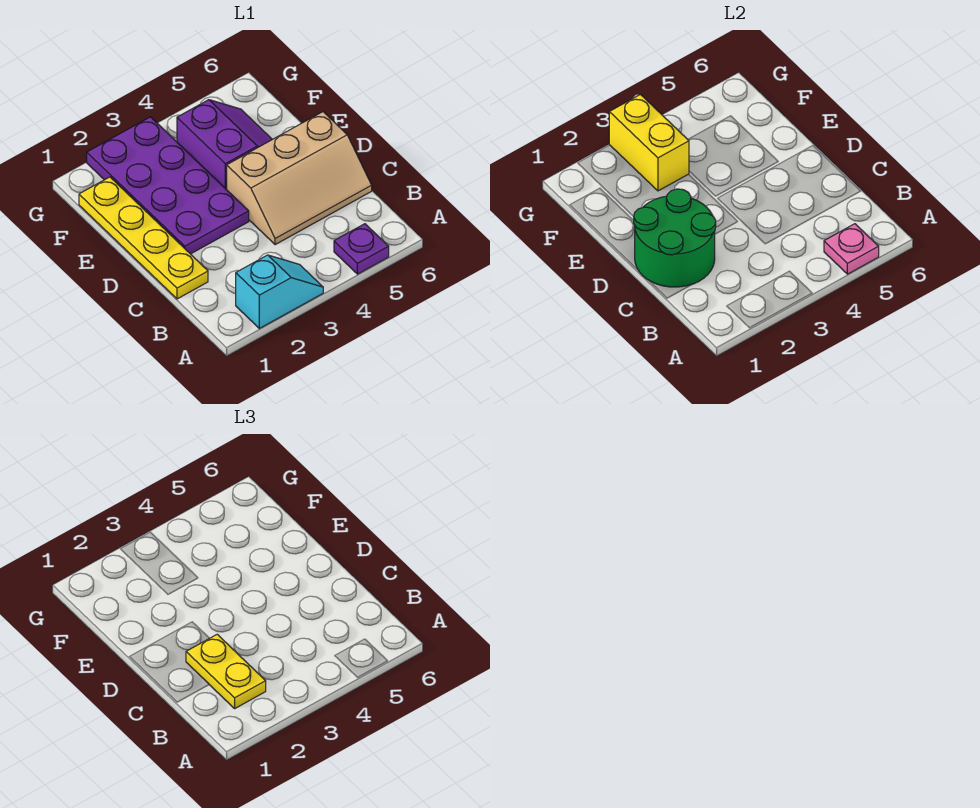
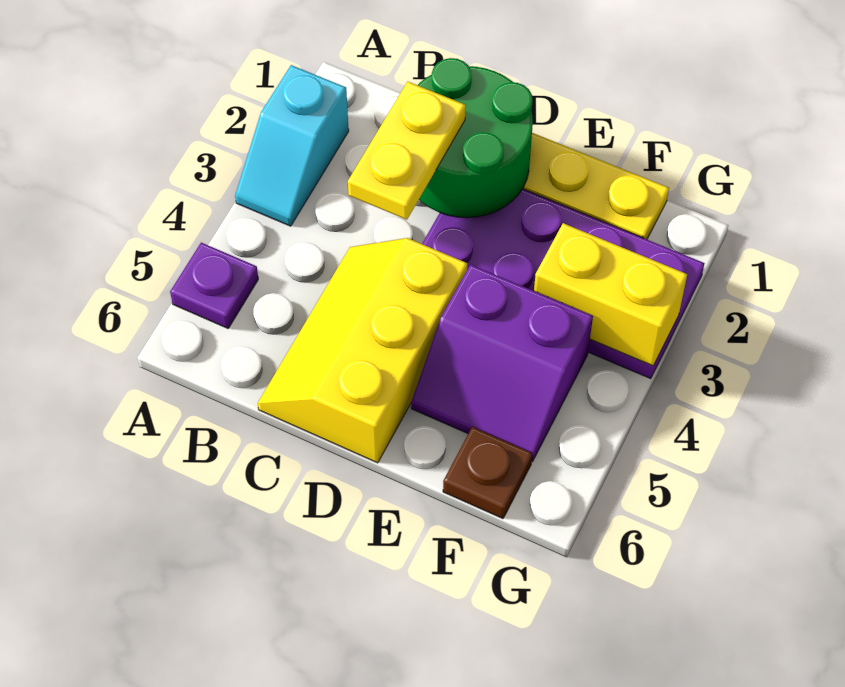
pink plate A5 level 2 -> none
yellow plate B2:C2 level 3 -> yellow plate C2:C3 level 3
tan slope C4:D6 level 1 top D -> yellow slope C4:D6 level 1 top D
none -> brown plate F6 level 1

